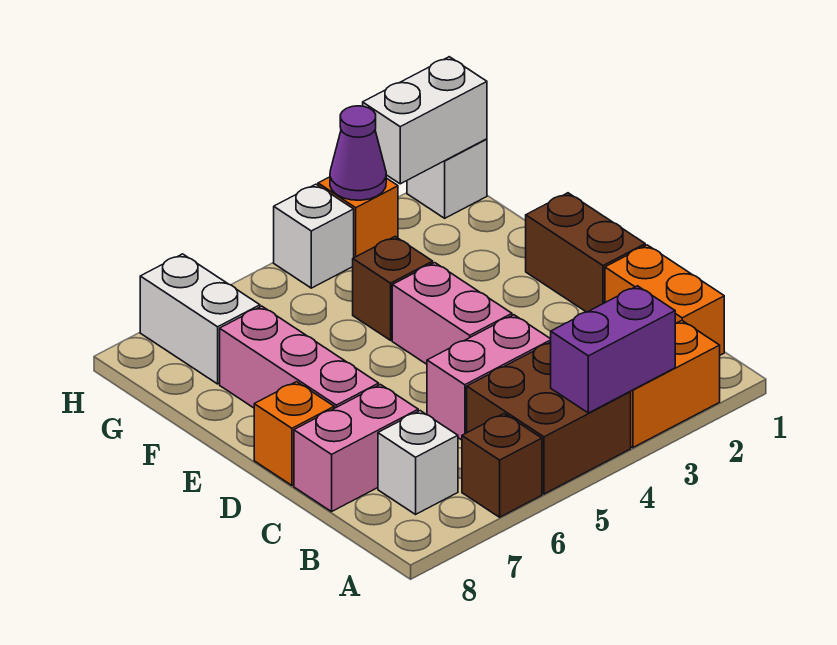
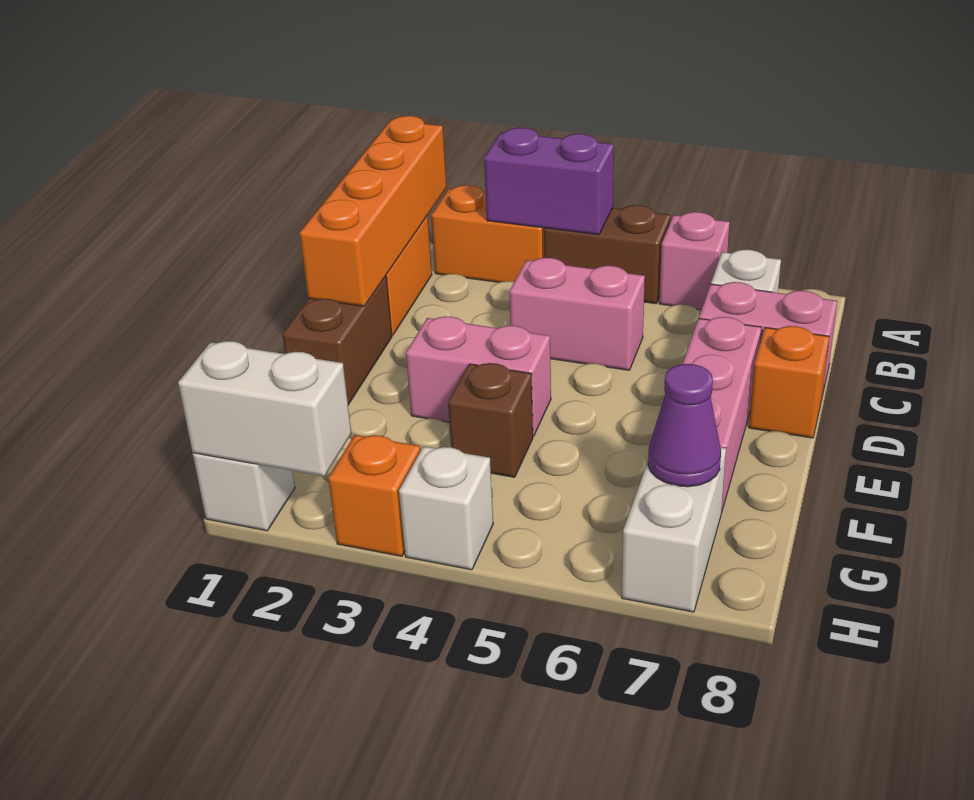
none -> orange brick A1:D1 level 2
brown brick A4:B5 level 1 -> brown brick A4:A5 level 1
brown brick A6 level 1 -> pink brick A6 level 1
pink brick D4:E4 level 1 -> pink brick E3:E4 level 1
purple cone H3 level 2 -> purple cone G7 level 2

